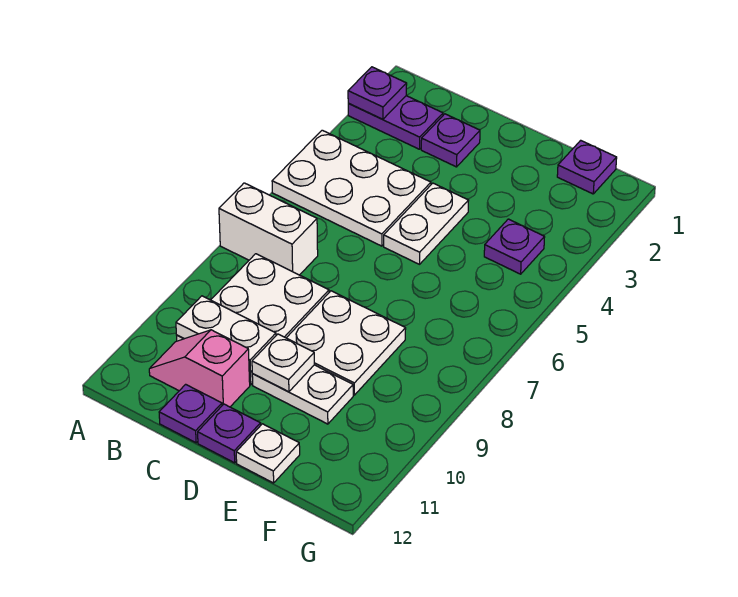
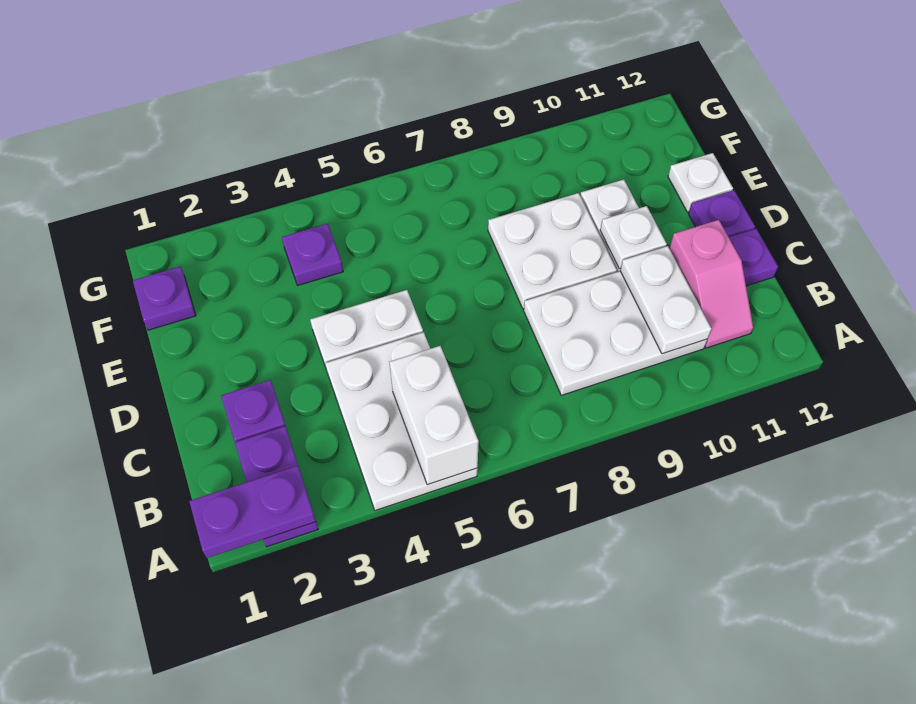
purple plate A2 level 2 -> purple plate A1:A2 level 2
white brick A7:B7 level 1 -> white brick A5:B5 level 2

